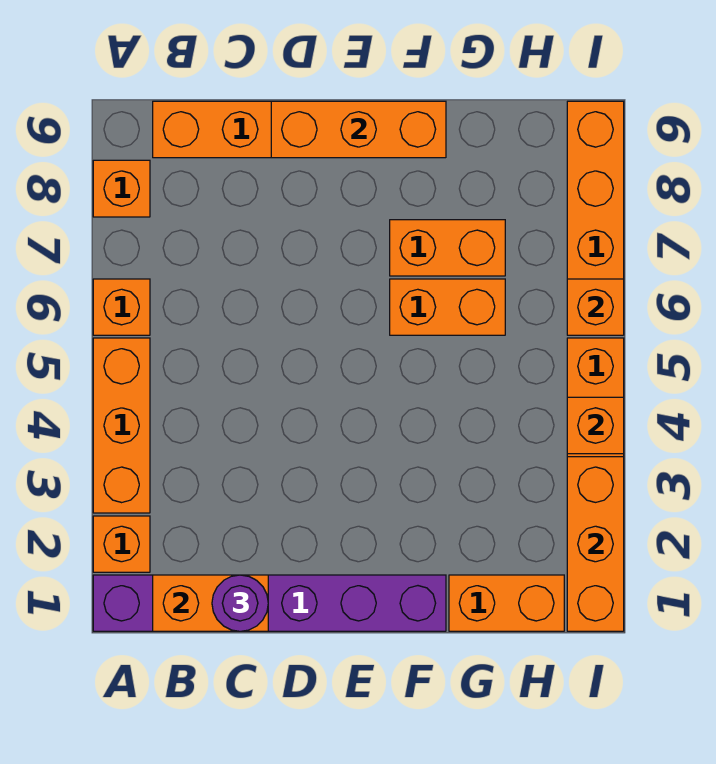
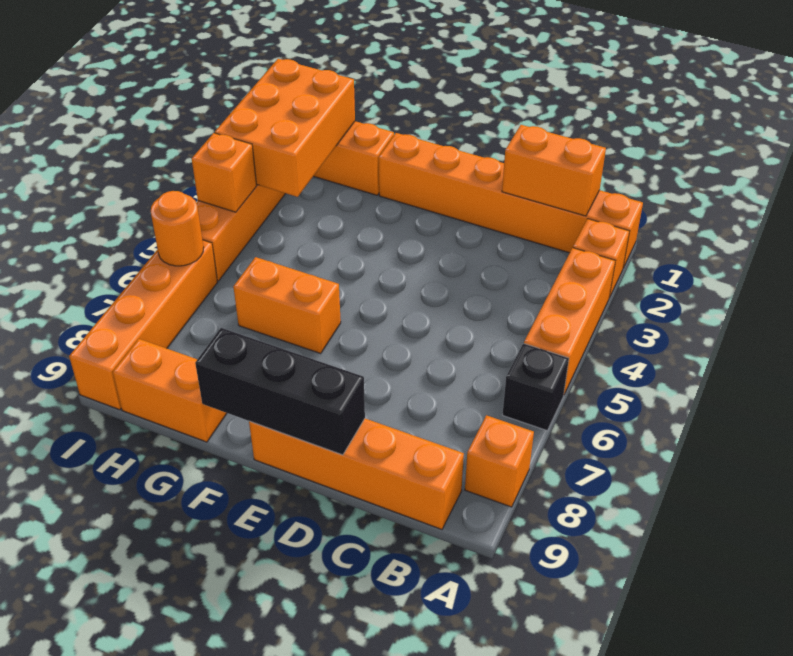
purple brick A1:F1 level 1 -> orange brick A1:F1 level 1
orange brick A6 level 1 -> black brick A6 level 1
purple round brick C1 level 3 -> none
orange brick D9:F9 level 2 -> black brick D9:F9 level 2
orange brick F7:G7 level 1 -> orange brick G9:H9 level 1
orange brick I1:I3 level 2 -> orange brick H1:I3 level 2
orange brick I6 level 2 -> orange round brick I6 level 2

